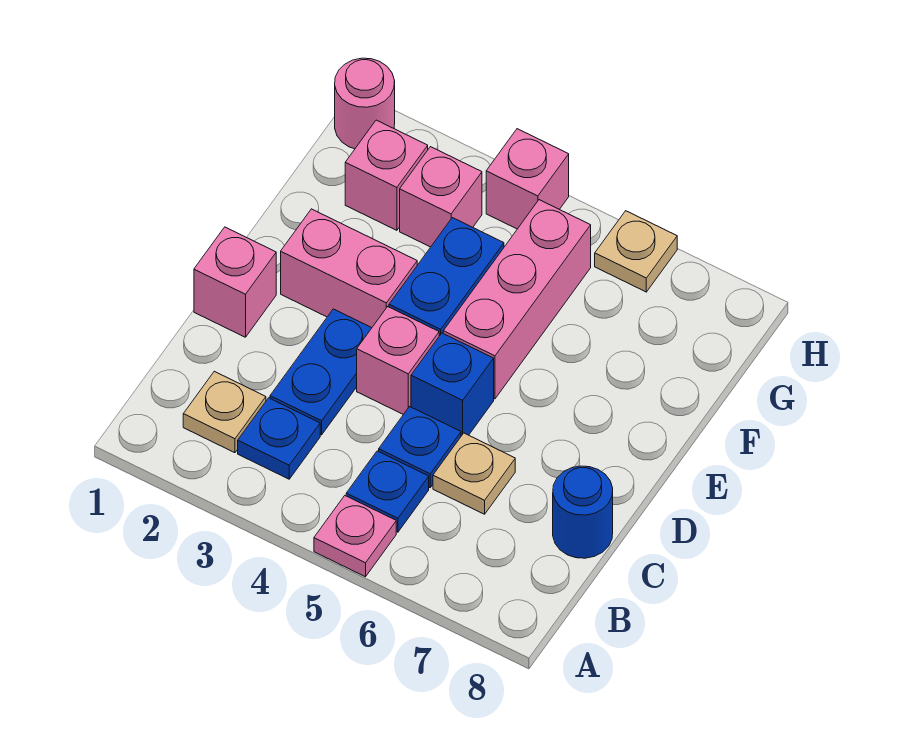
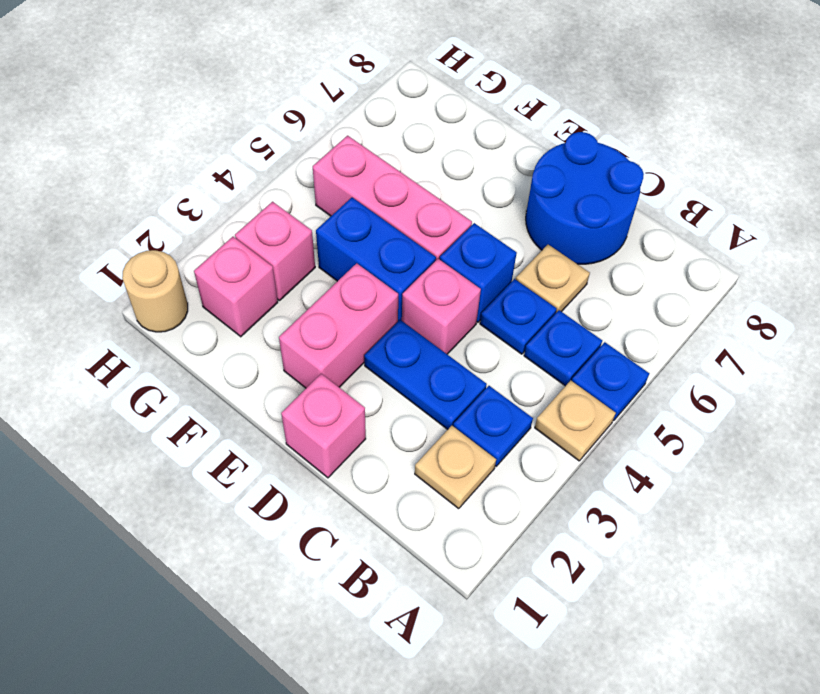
pink plate A5 level 1 -> blue plate A5 level 1
blue round brick C8 level 1 -> blue round brick C7:D8 level 1
pink round brick H1 level 1 -> tan round brick H1 level 1
pink brick H4 level 1 -> none
tan plate H6 level 1 -> tan plate A4 level 1

